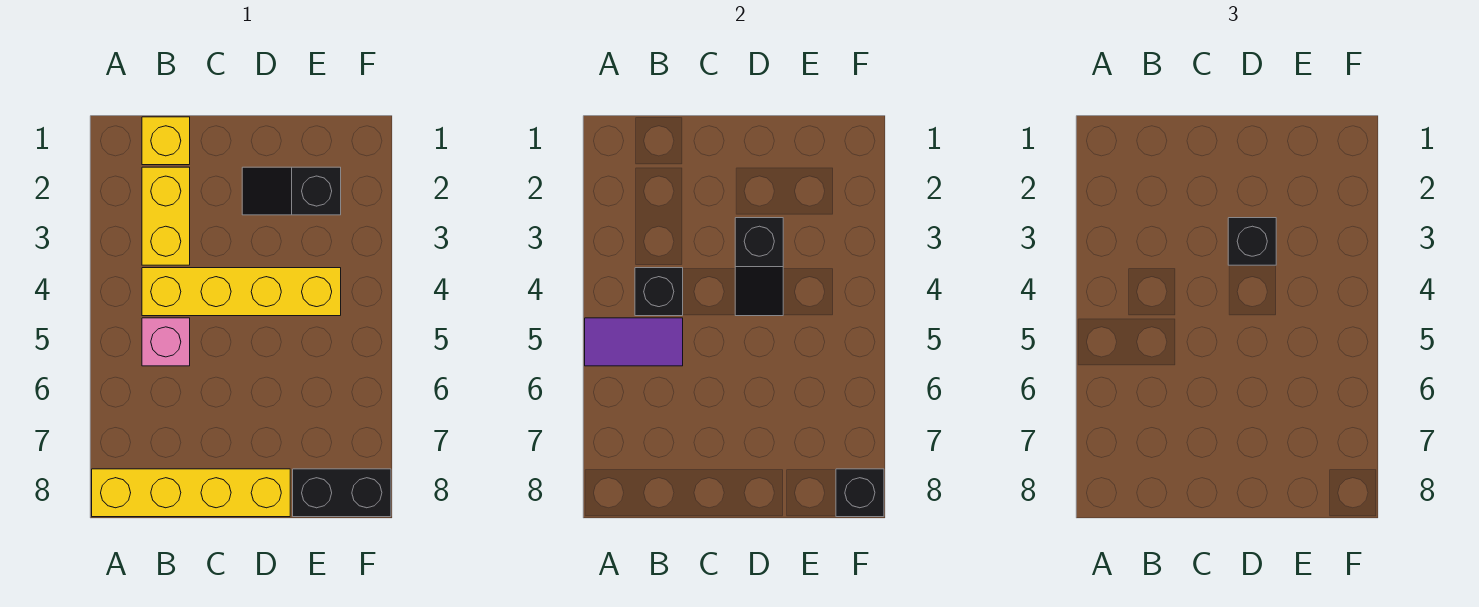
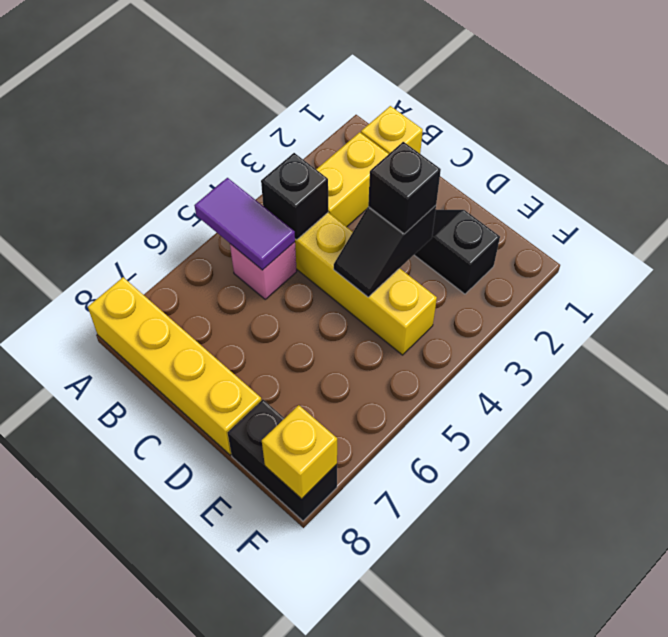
black brick F8 level 2 -> yellow brick F8 level 2

